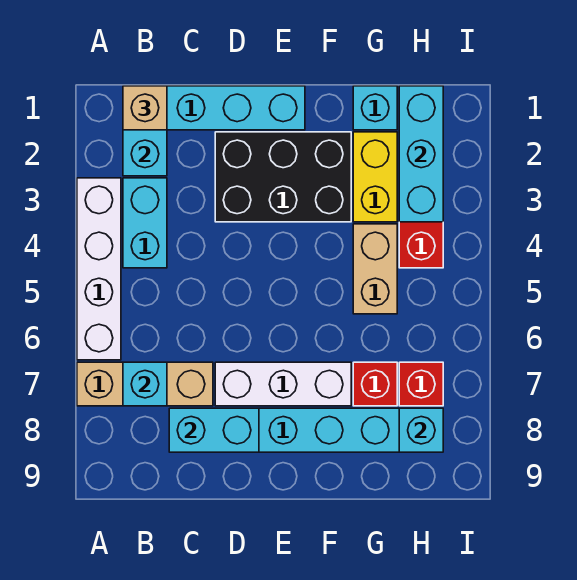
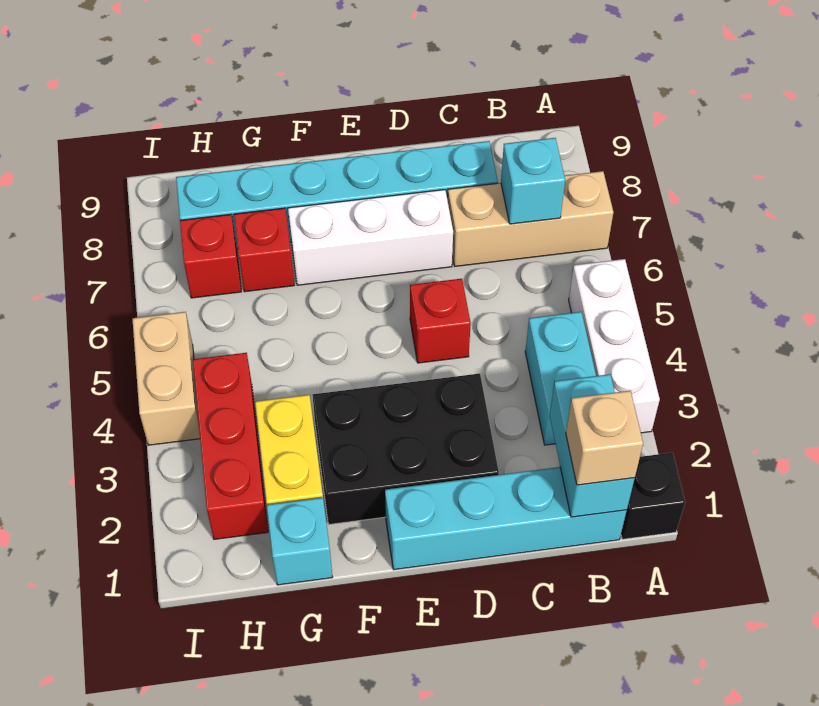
none -> black brick A1 level 1
white brick A3:A6 level 1 -> white brick A3:A5 level 1
cyan brick C8:D8 level 2 -> none
none -> red brick D5 level 1
tan brick G4:G5 level 1 -> tan brick I4:I5 level 1
cyan brick H1:H3 level 2 -> none
cyan brick H8 level 2 -> none

